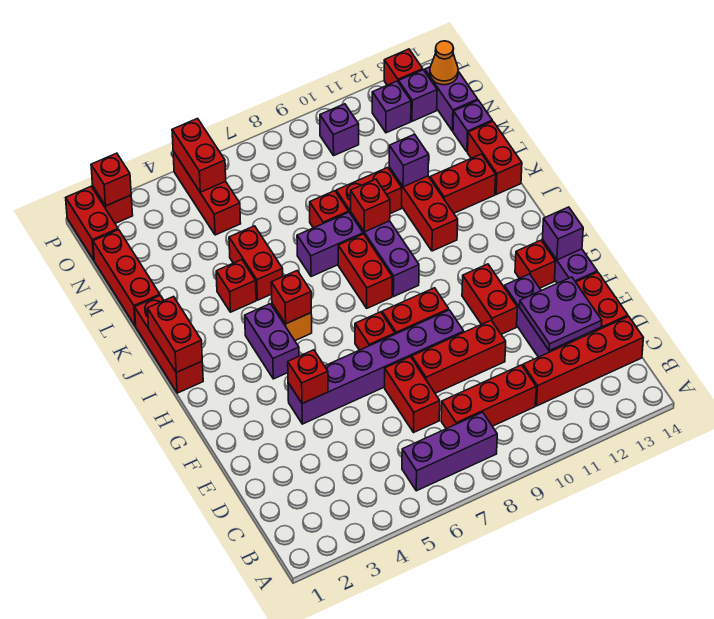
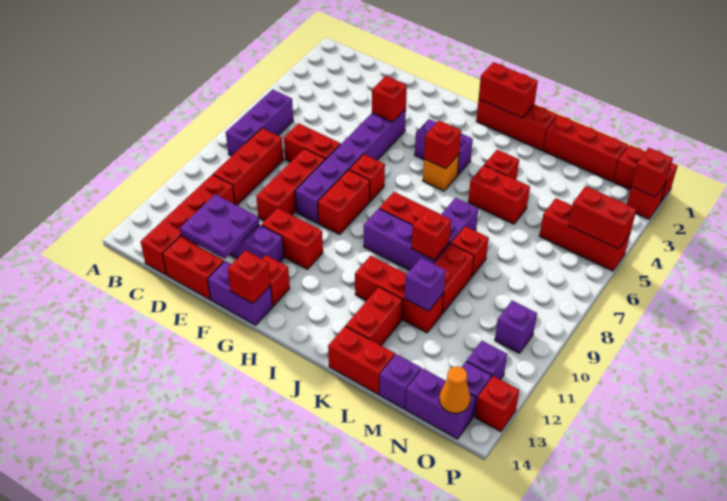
purple brick G14 level 2 -> red brick G14 level 2

